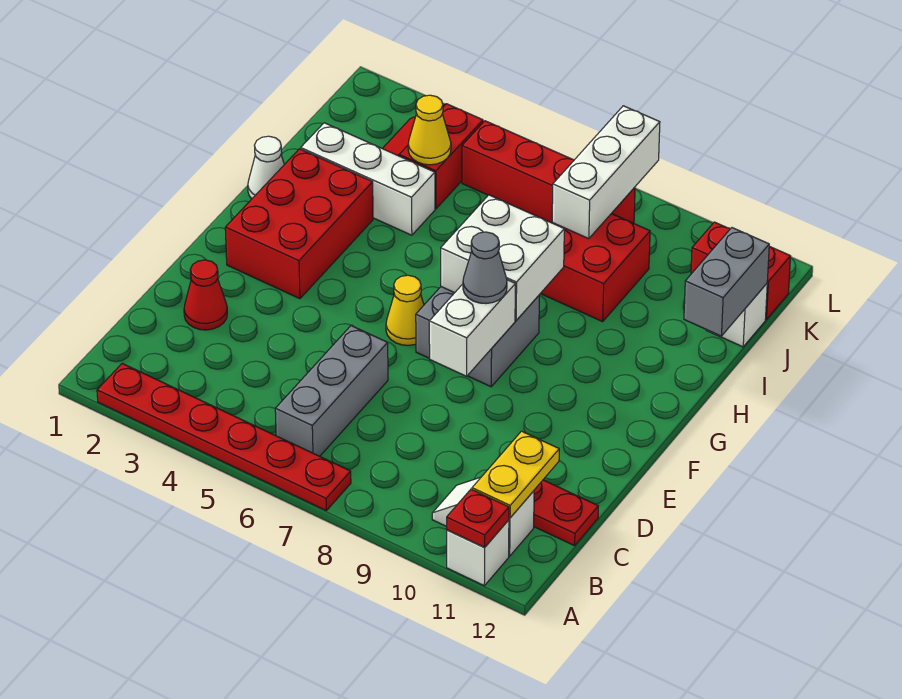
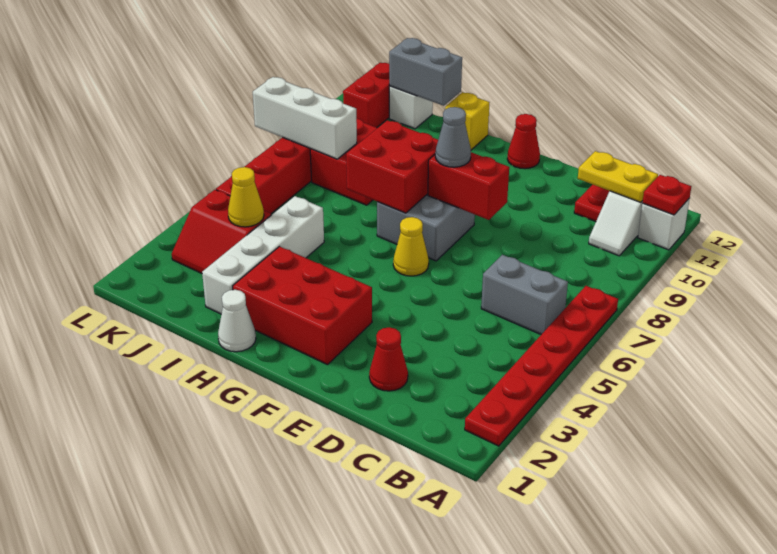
grey brick B6:D6 level 1 -> grey brick B6:C6 level 1
white brick E8:F8 level 2 -> red brick E8:F8 level 2
none -> red cone F12 level 1
white brick G7:H8 level 2 -> red brick G7:H8 level 2
none -> yellow brick H12 level 1
white brick I2:I4 level 1 -> white brick I2:I5 level 1

